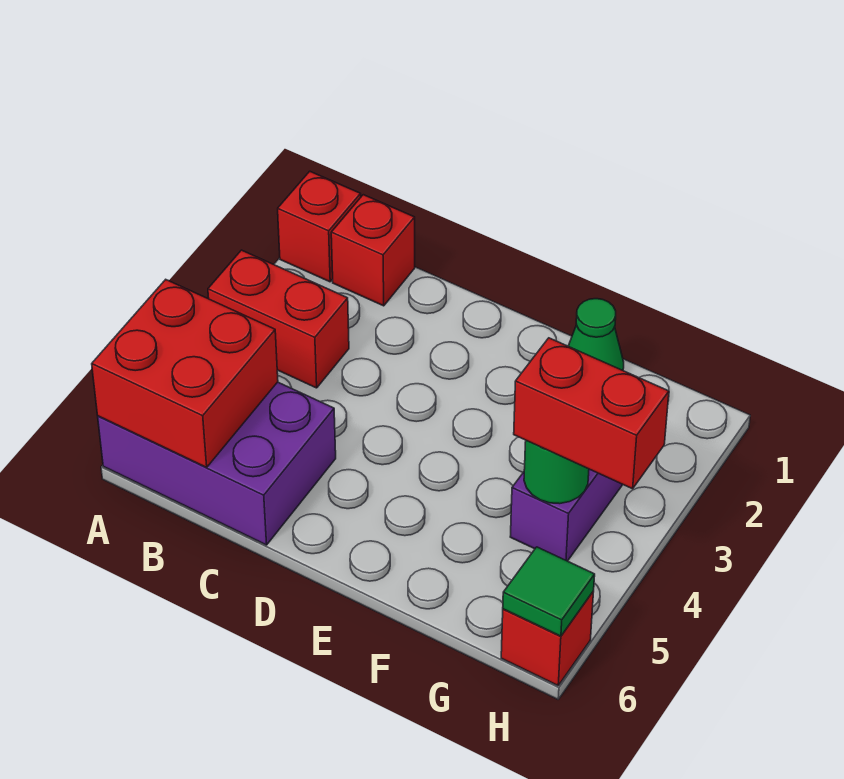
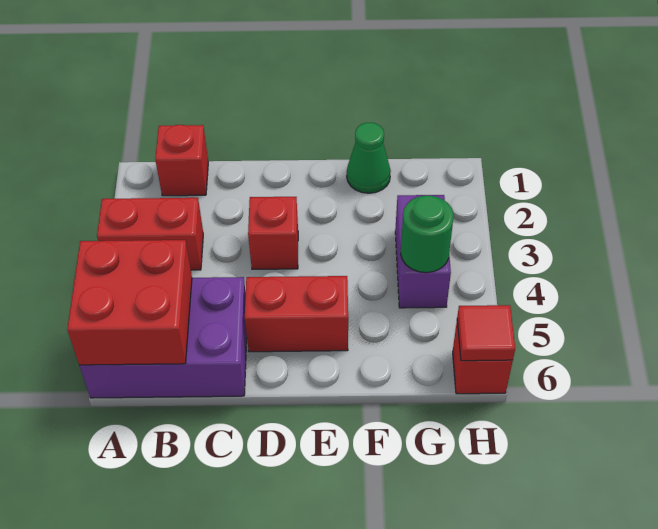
red brick A1 level 1 -> red brick D3 level 1
red brick G4:H4 level 3 -> red brick D5:E5 level 1
green tile H6 level 2 -> red tile H6 level 2

